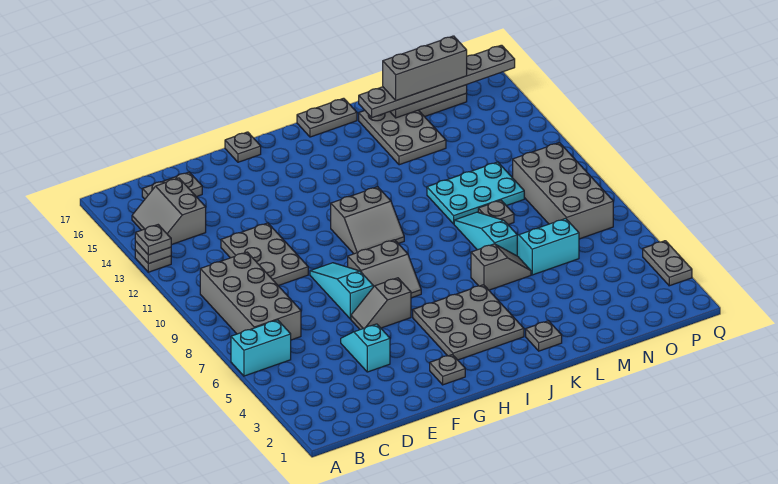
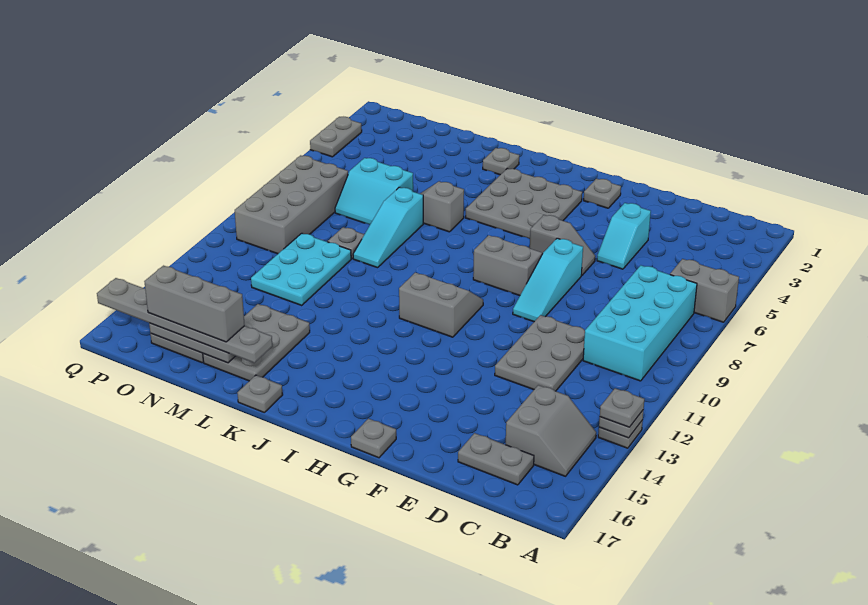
cyan brick A6:B6 level 1 -> grey brick A6:B6 level 1
grey brick B7:C10 level 1 -> cyan brick B7:C10 level 1
grey plate J17:K17 level 1 -> grey plate K17 level 1
cyan plate L10:N11 level 1 -> cyan plate M10:N12 level 1

